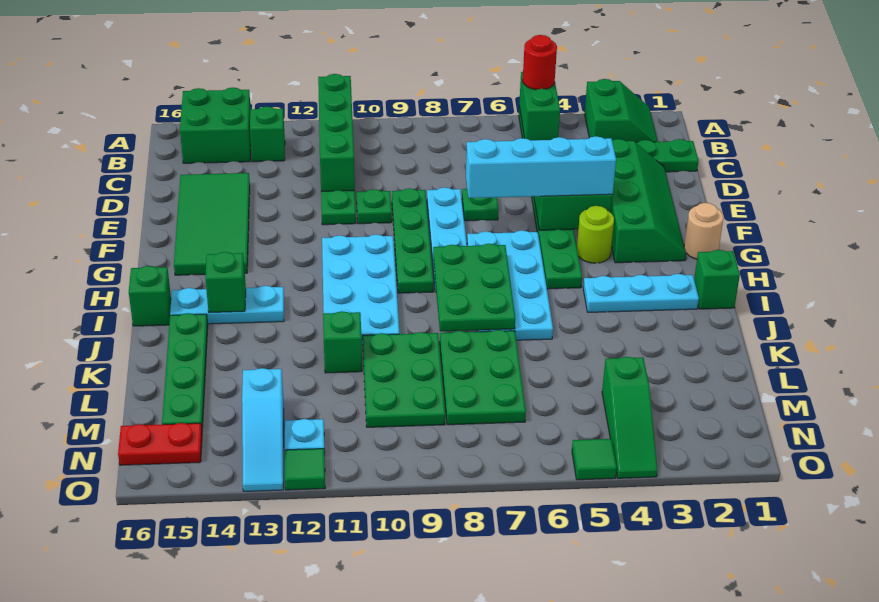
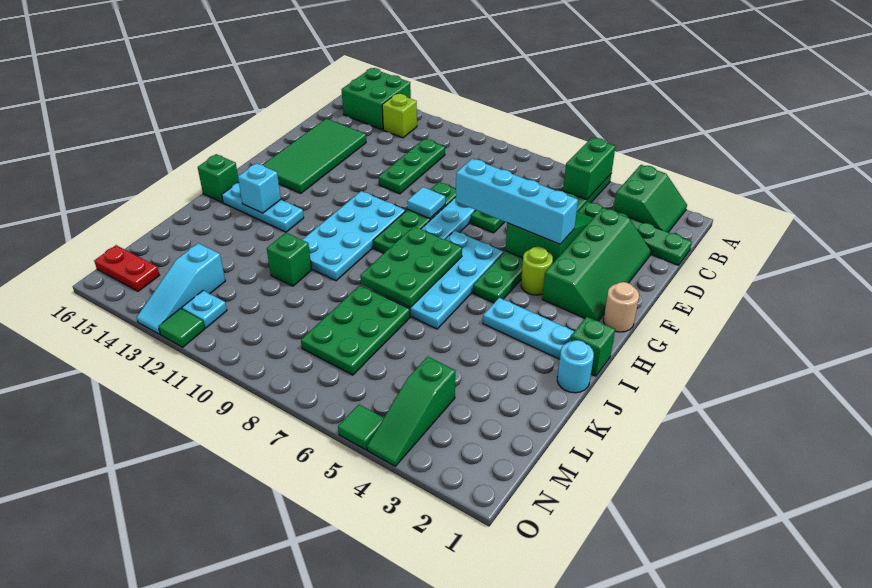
red round brick A5 level 3 -> none
green brick A11:D11 level 2 -> none
green brick B13 level 1 -> lime brick B13 level 1
green plate E10 level 1 -> none
none -> cyan tile F9 level 2
green brick I14 level 2 -> cyan brick I14 level 2
none -> cyan round brick J1 level 1
green plate J15:M15 level 1 -> none
green plate K9:M10 level 1 -> none

